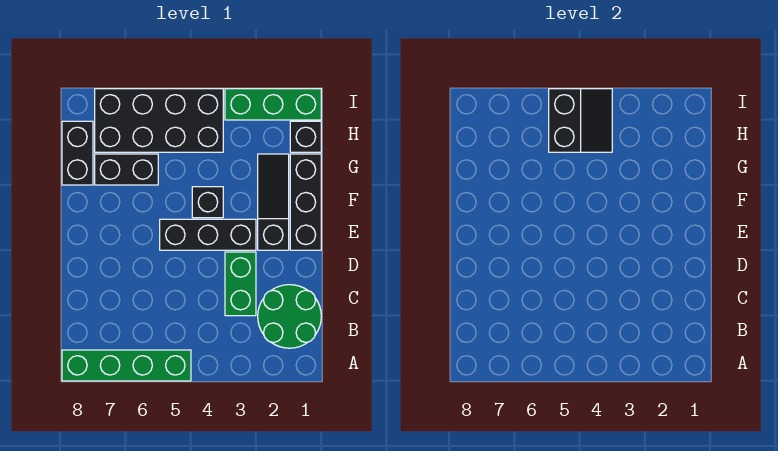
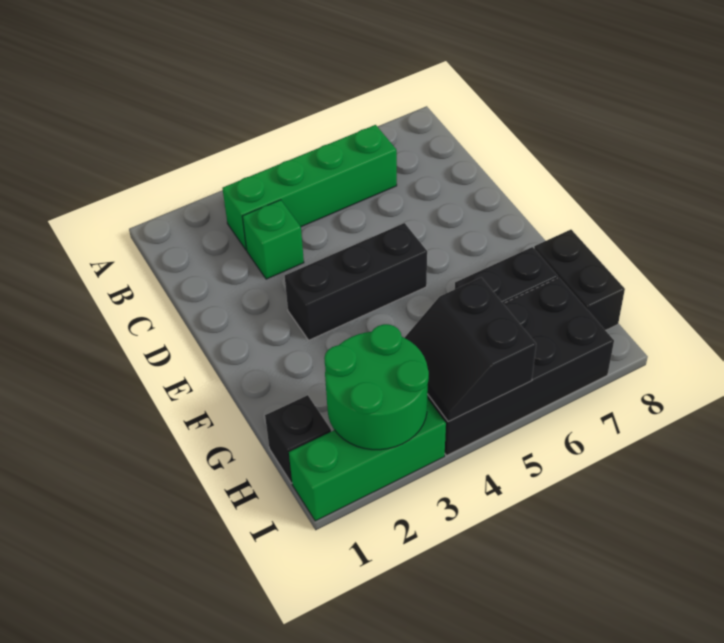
green brick A5:A8 level 1 -> green brick B3:B6 level 1
green round brick B1:C2 level 1 -> green round brick H2:I3 level 2
green brick C3:D3 level 1 -> green brick C3 level 1
black brick E1:G1 level 1 -> none
black slope E2:G2 level 1 top E -> none
black brick F4 level 1 -> none

